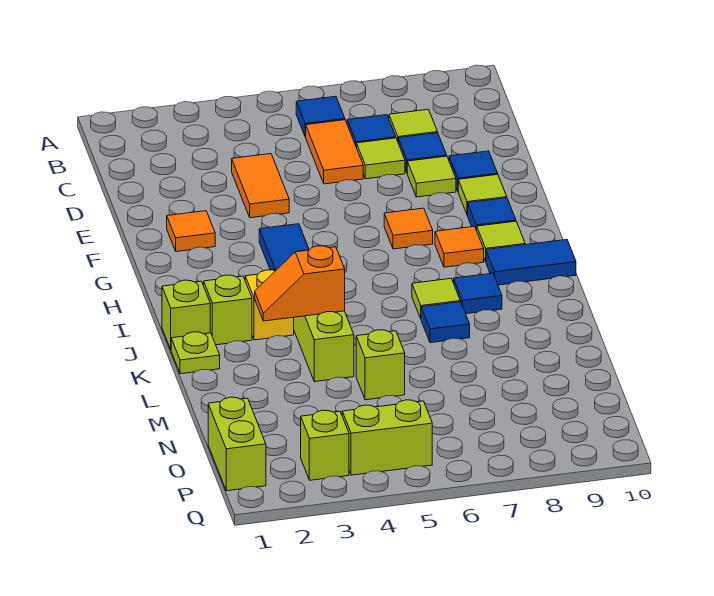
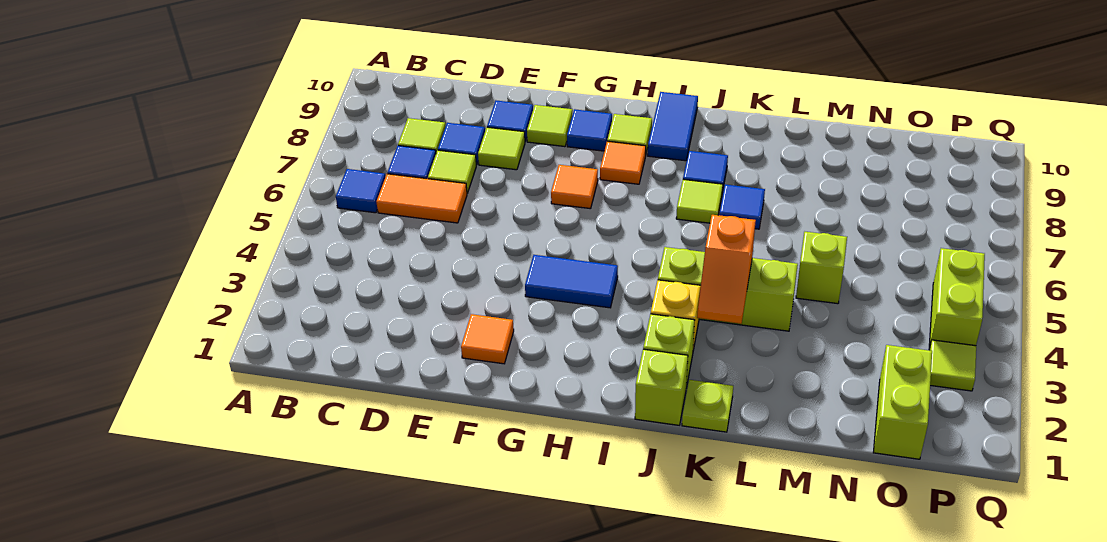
orange tile D4:E4 level 1 -> none
lime brick O1:P1 level 1 -> lime brick O1:O2 level 1
lime brick P3 level 1 -> lime tile P3 level 1

